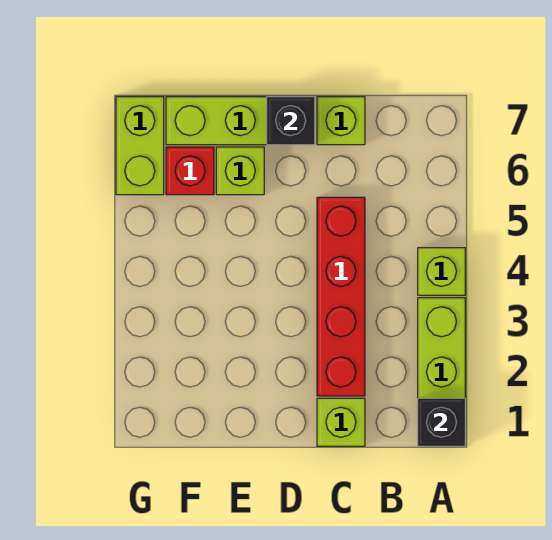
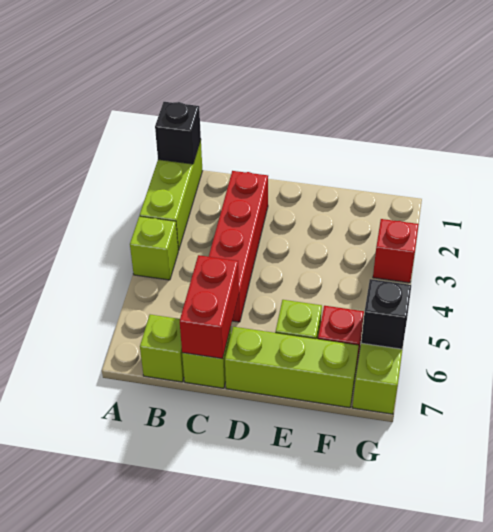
lime brick C1 level 1 -> lime brick B7 level 1
none -> red brick C6:C7 level 2
black brick D7 level 2 -> black brick G6 level 2
none -> red brick G3 level 1

